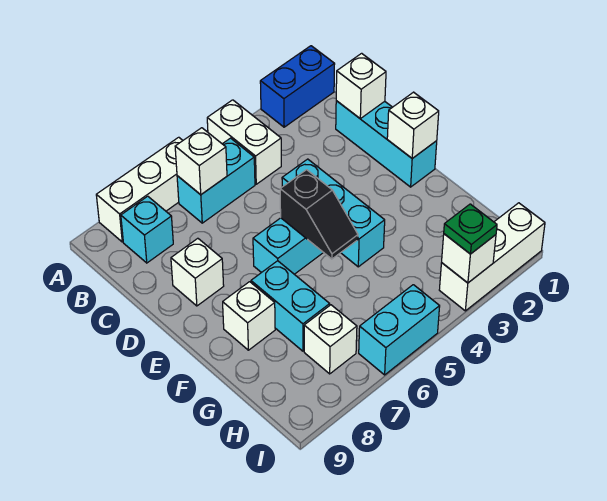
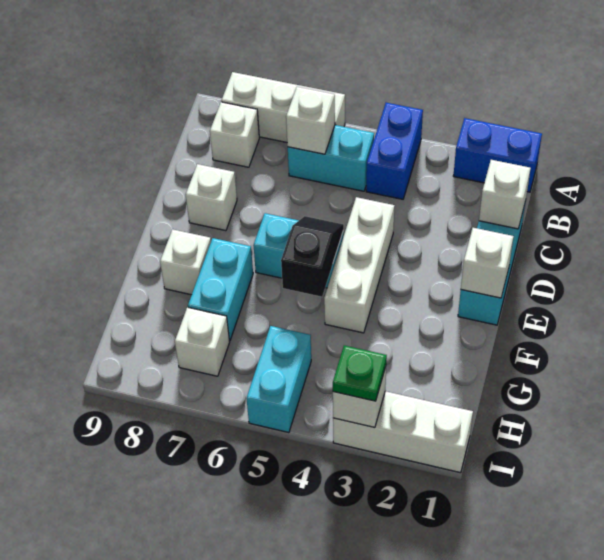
white brick A4:B4 level 1 -> blue brick A4:B4 level 1
cyan brick B8 level 1 -> white brick B8 level 1
cyan brick D4:F4 level 1 -> white brick D4:F4 level 1
black slope E5:F5 level 2 top E -> black slope E5:F5 level 2 top F
cyan brick I5:I6 level 1 -> cyan brick H5:I5 level 1

